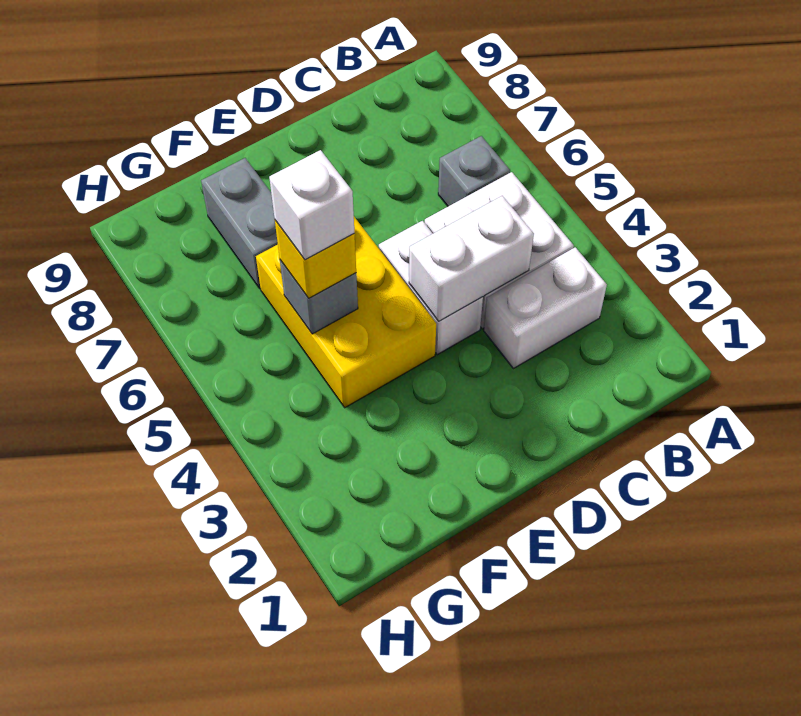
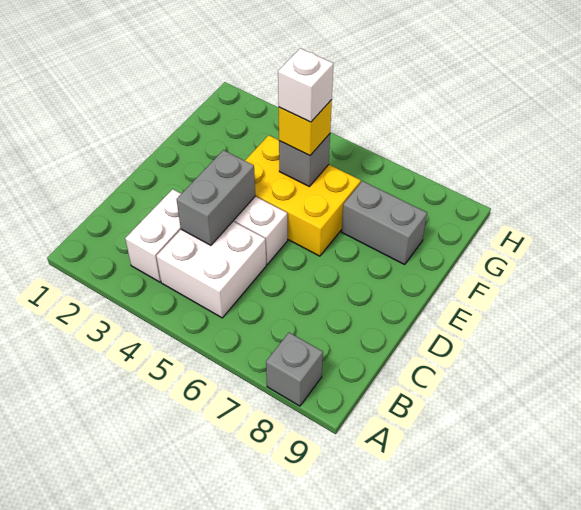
grey brick B6 level 1 -> grey brick A8 level 1
white brick C4:D4 level 2 -> grey brick C4:D4 level 2

